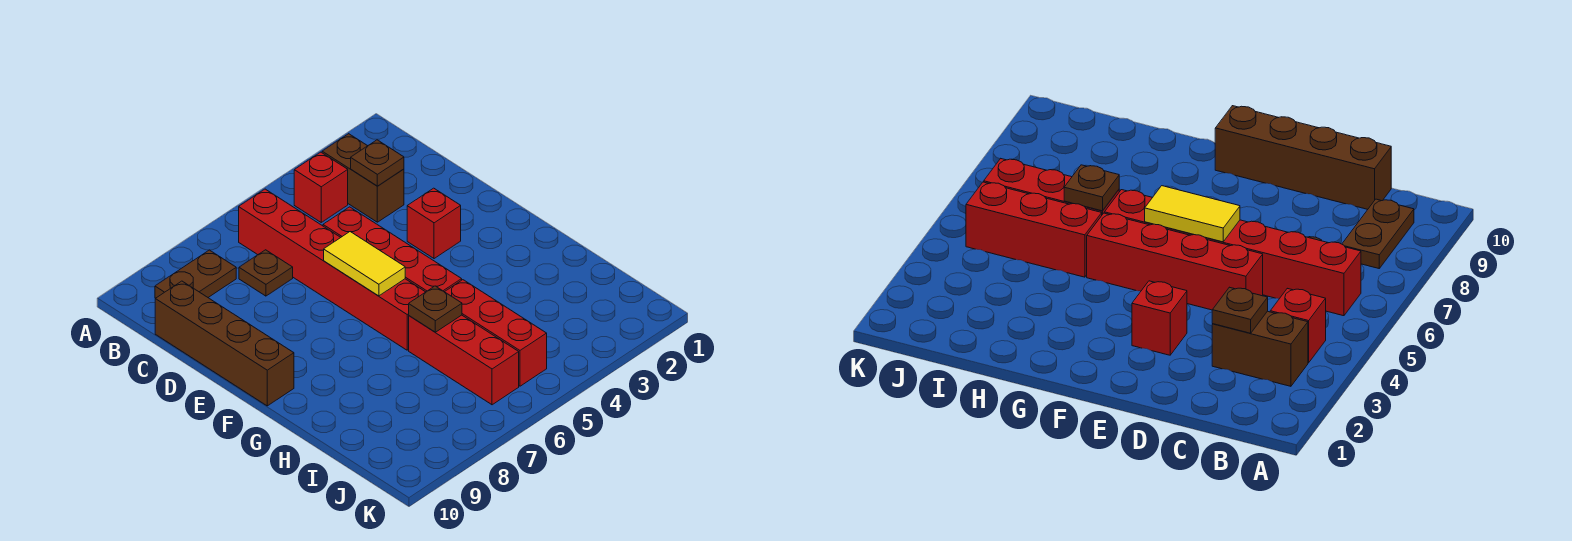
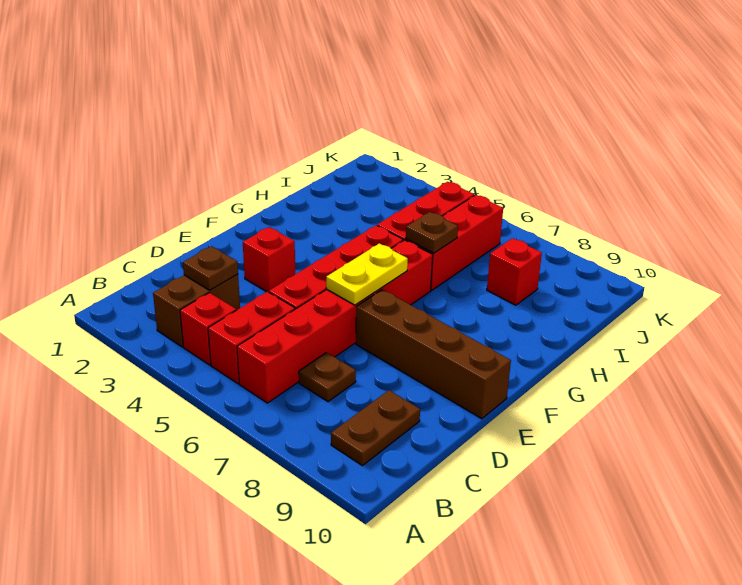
none -> red brick B5:C5 level 1
brown plate B8:B9 level 1 -> brown plate B9:C9 level 1
brown brick C10:F10 level 1 -> brown brick E7:E10 level 1
yellow tile E6:F6 level 2 -> yellow plate E6:F6 level 2
none -> red brick I8 level 1

